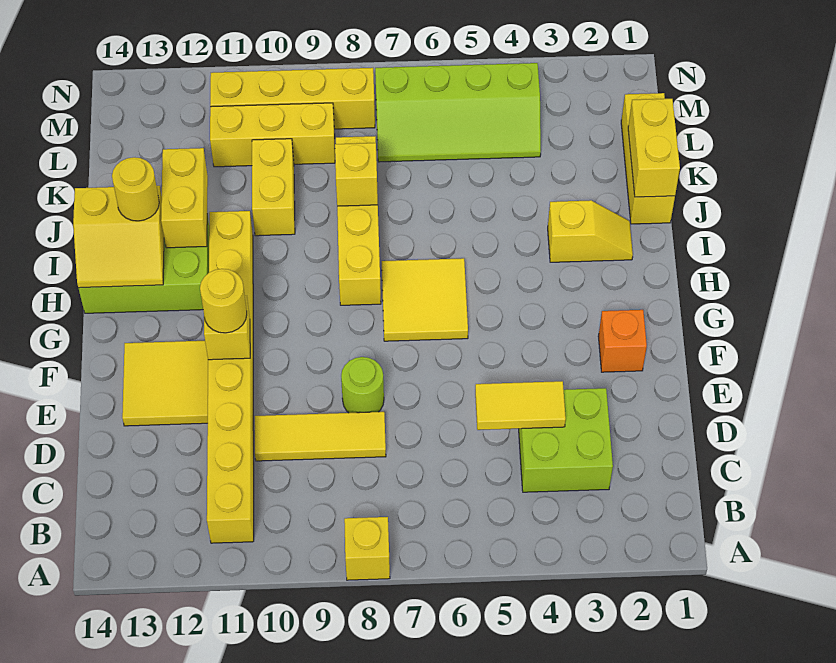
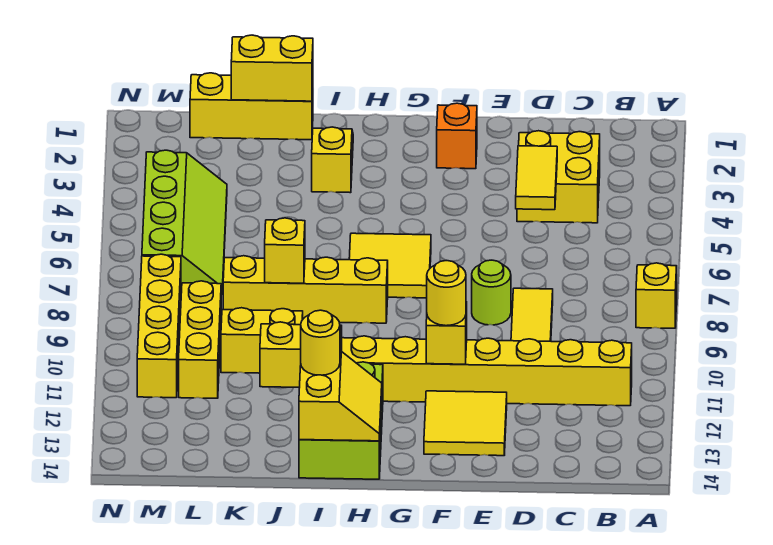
lime brick C3:D4 level 1 -> yellow brick C3:D4 level 1

